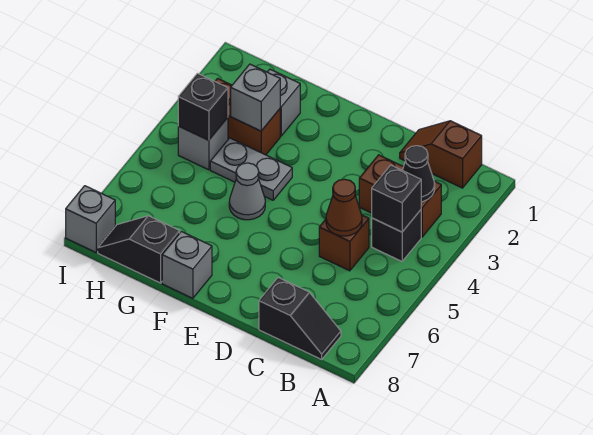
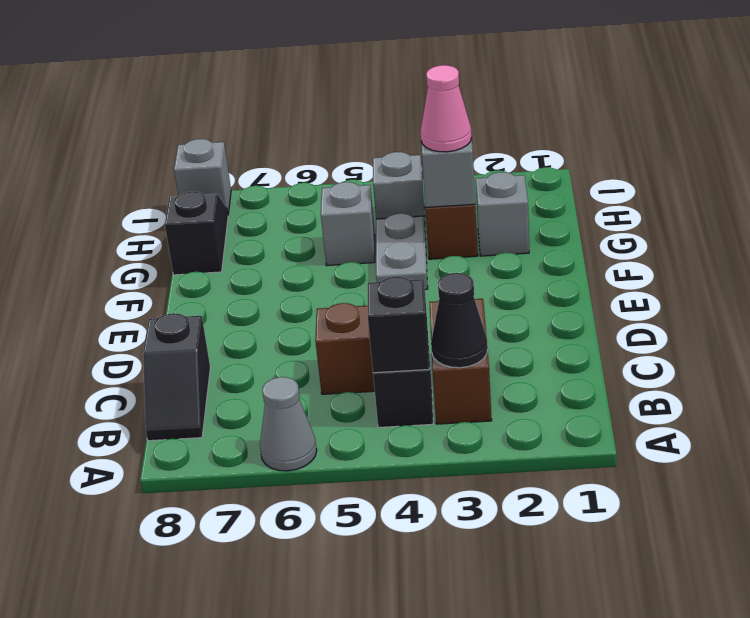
brown slope B1:C1 level 1 top B -> none
brown cone C5 level 2 -> none
grey cone F5 level 1 -> grey cone A6 level 1
grey brick F8 level 1 -> grey brick G5 level 1
none -> pink cone G3 level 3
black brick H4 level 2 -> none

